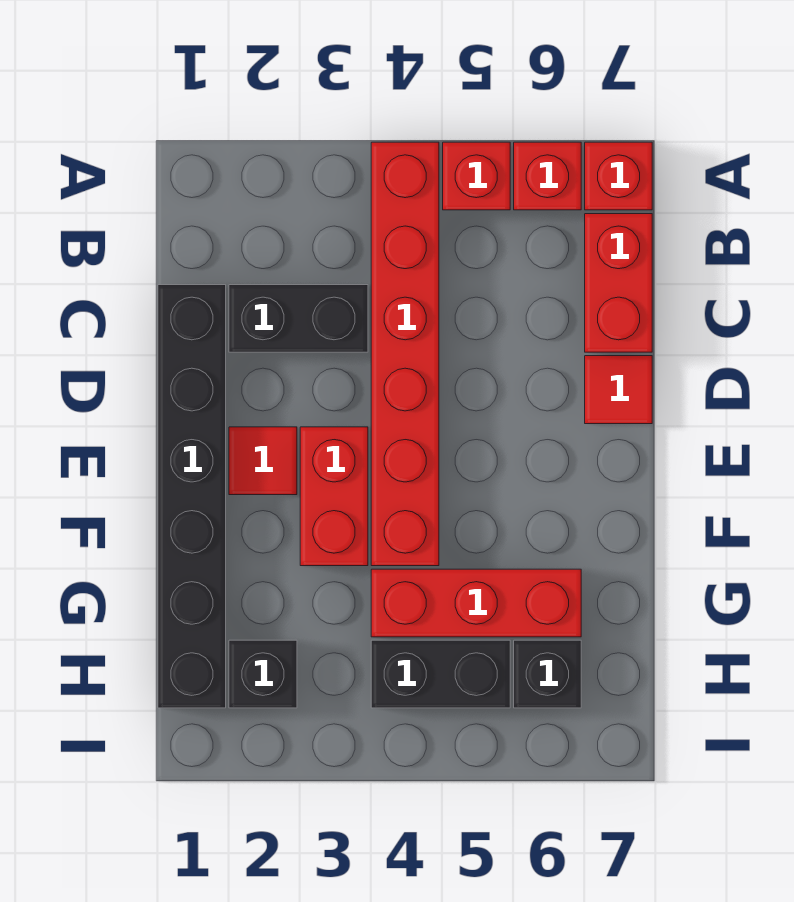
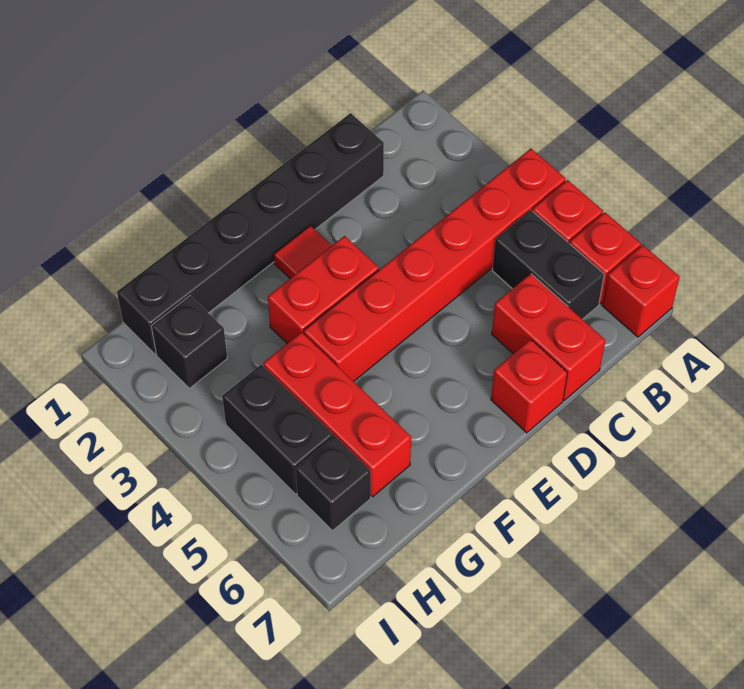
red brick B7:C7 level 1 -> red brick C6:C7 level 1
black brick C2:C3 level 1 -> black brick B5:B6 level 1
red tile D7 level 1 -> red brick D7 level 1

